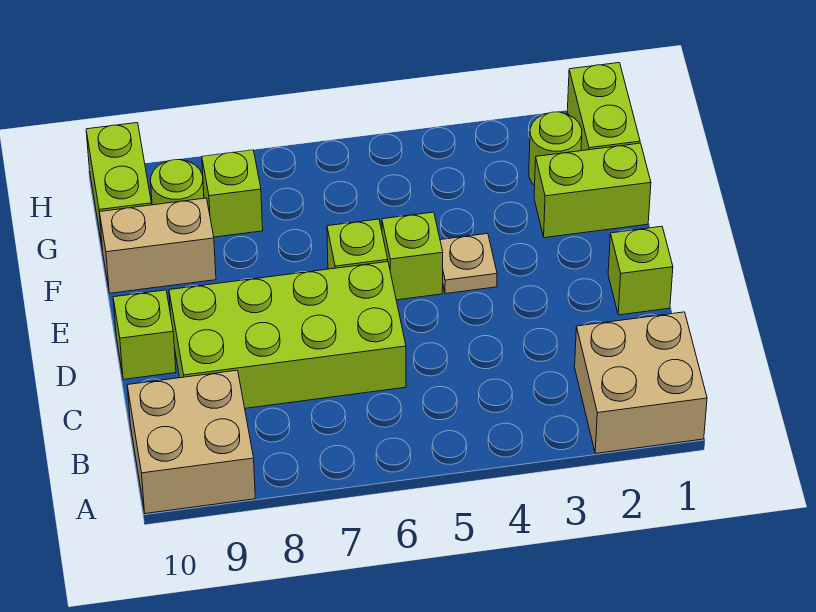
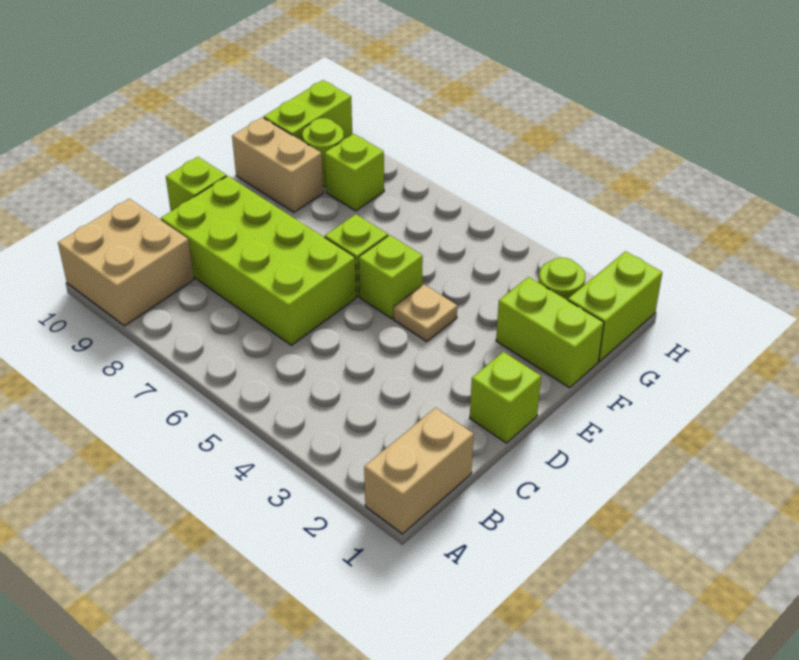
tan brick A1:B2 level 1 -> tan brick A1:B1 level 1

